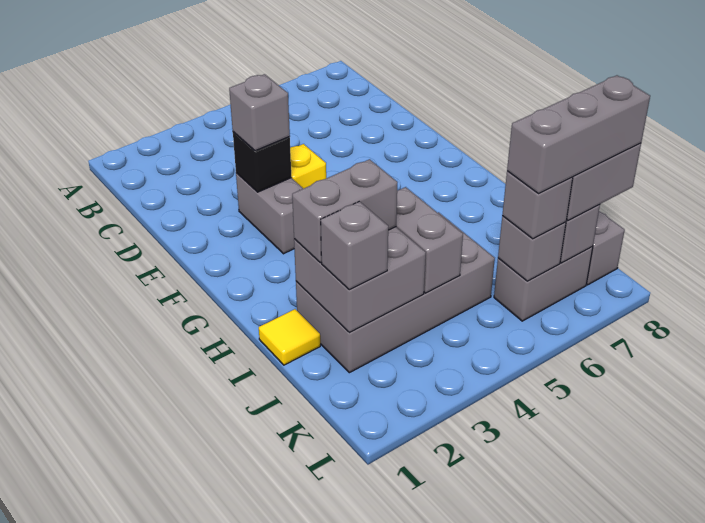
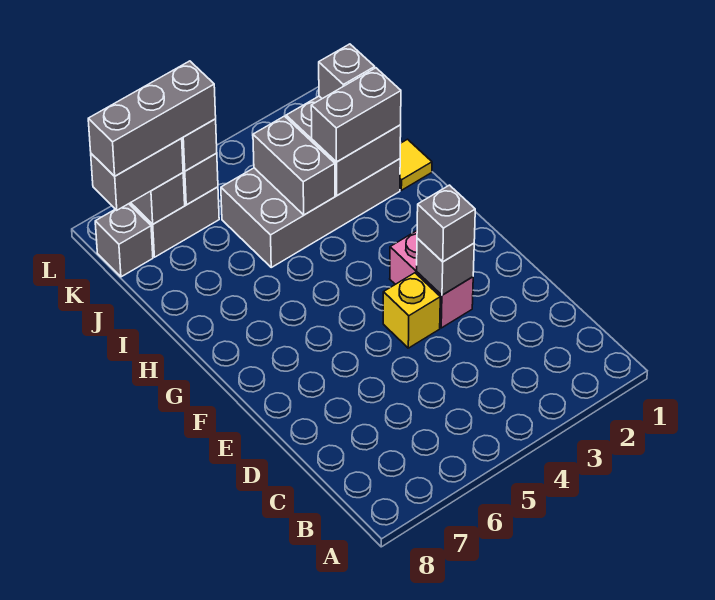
grey brick E3:F3 level 1 -> pink brick E3:F3 level 1
black brick E3 level 2 -> grey brick E3 level 2

